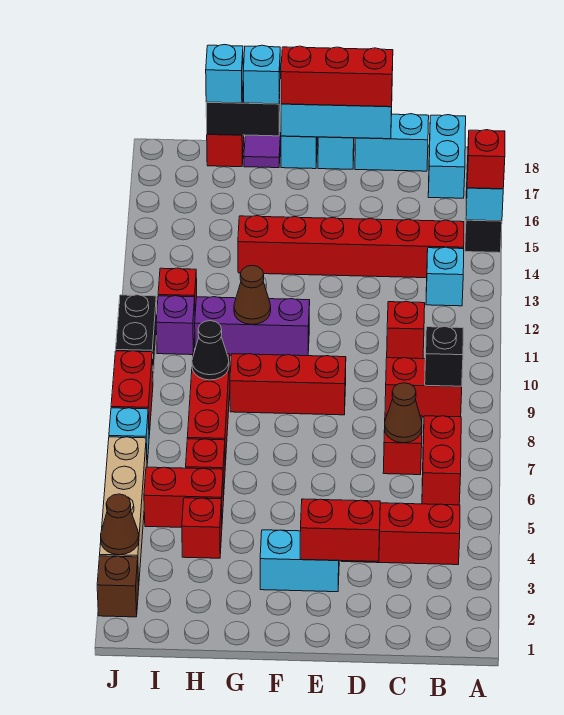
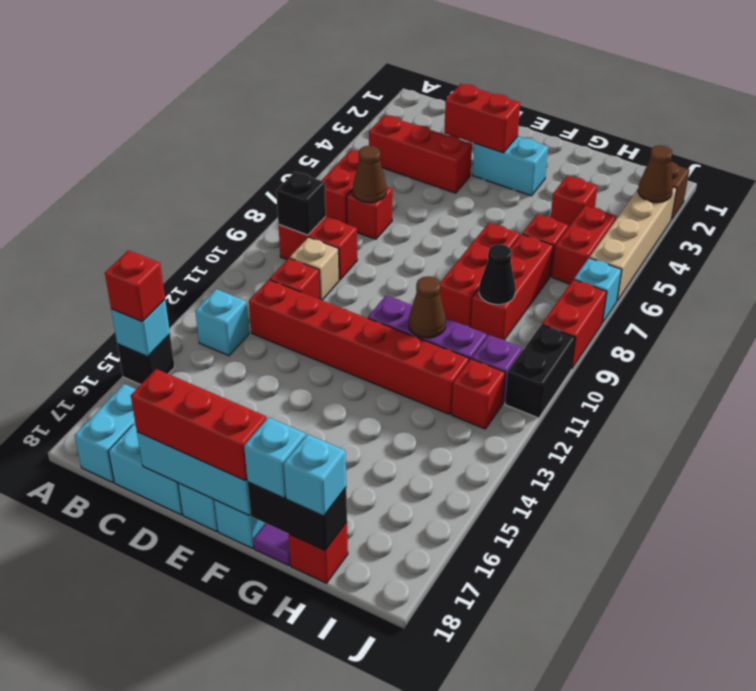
red brick B14:G14 level 1 -> red brick C12:H12 level 1
none -> tan brick C10 level 1
red brick E9:G9 level 1 -> red brick G7:G9 level 1
red brick H5:I5 level 1 -> red brick I5:I6 level 1

